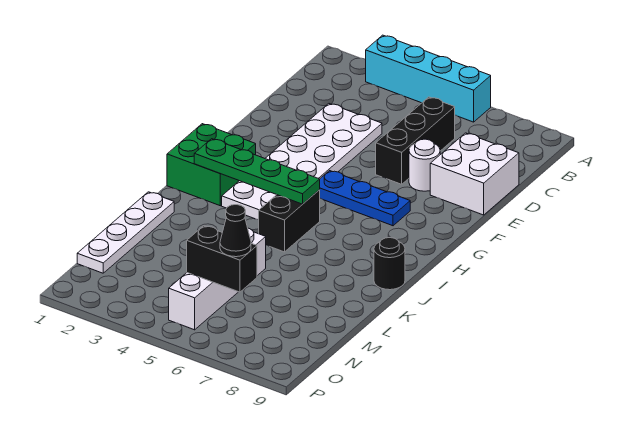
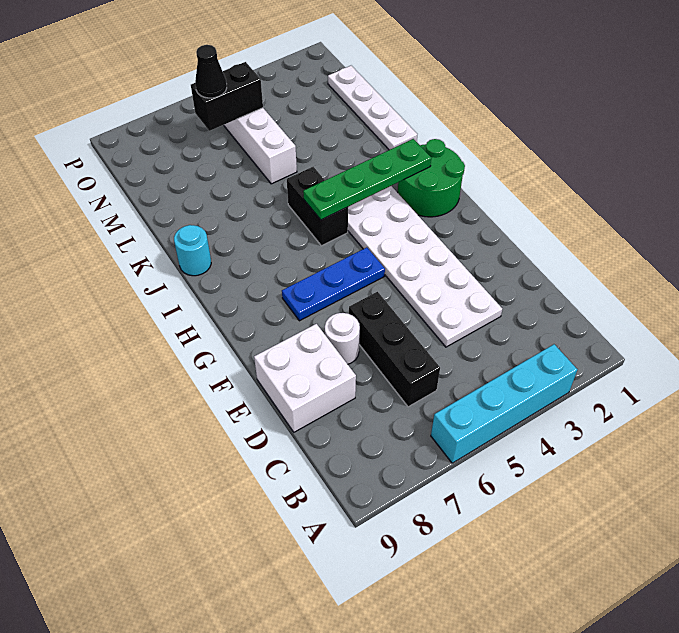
green brick H1:I2 level 1 -> green round brick H1:I2 level 1
black round brick J9 level 1 -> cyan round brick J9 level 1

